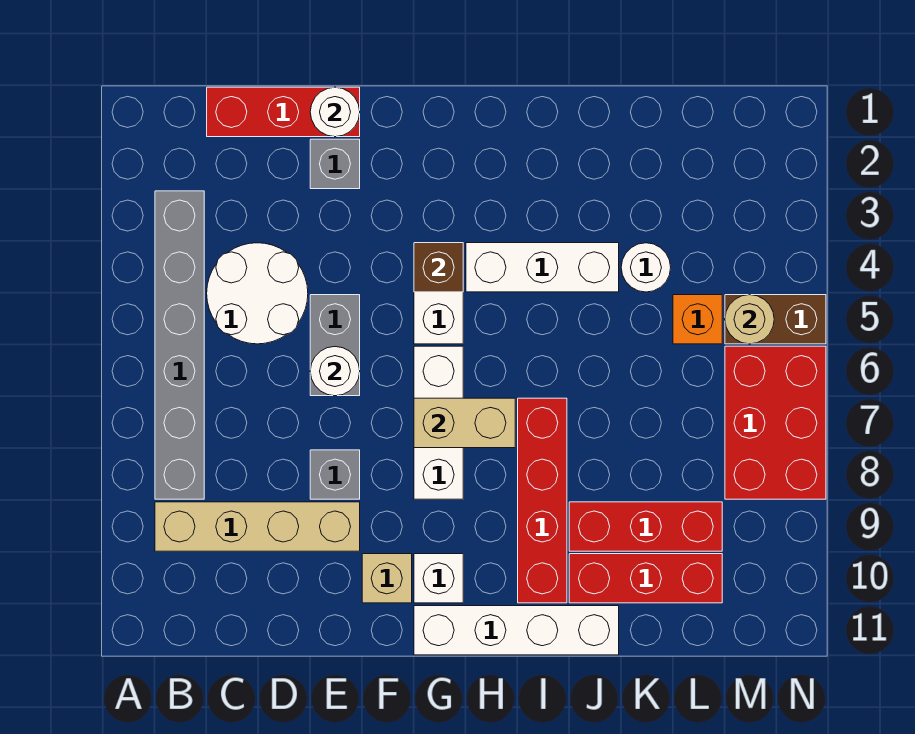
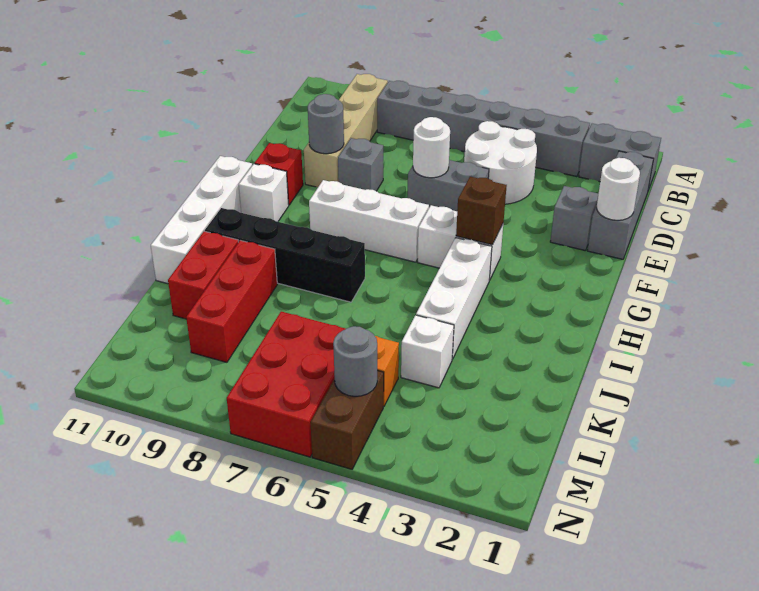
none -> grey brick B1:B2 level 1
red brick C1:E1 level 1 -> grey brick C1:E1 level 1
none -> grey round brick E9 level 2
tan brick F10 level 1 -> red brick F10 level 1
tan brick G7:H7 level 2 -> none
red brick I7:I10 level 1 -> black brick I7:I10 level 1
red brick J10:L10 level 1 -> red brick J10:K10 level 1
white round brick K4 level 1 -> white brick K4 level 1
tan round brick M5 level 2 -> grey round brick M5 level 2
red brick M6:N8 level 1 -> red brick L6:N7 level 1

